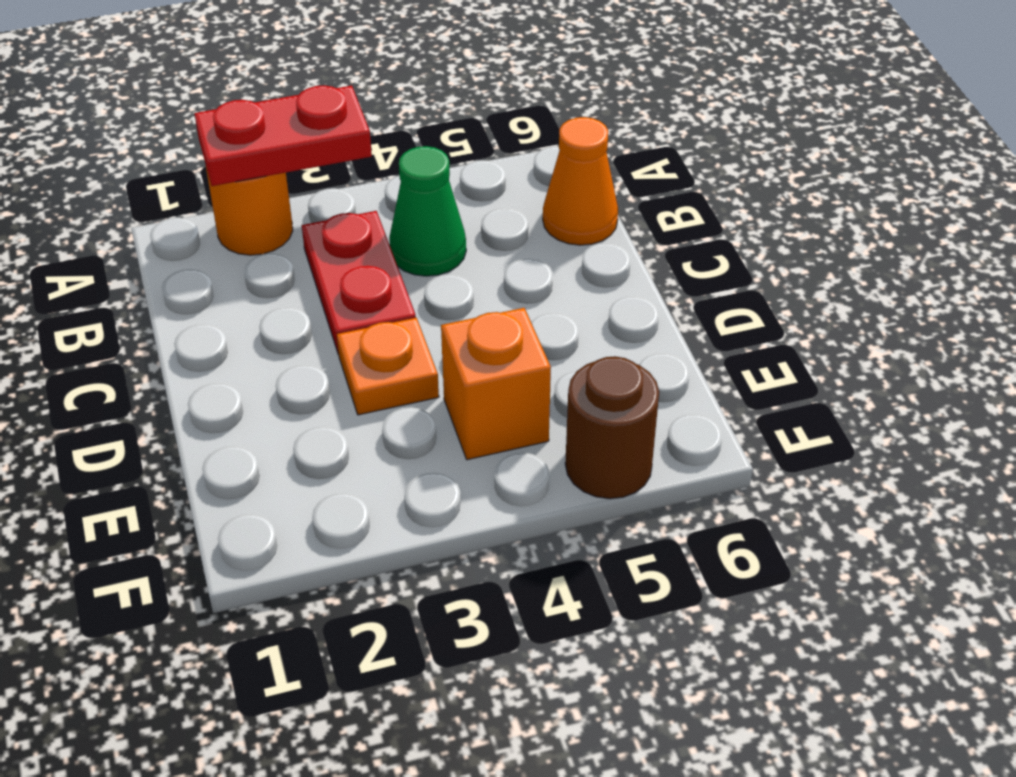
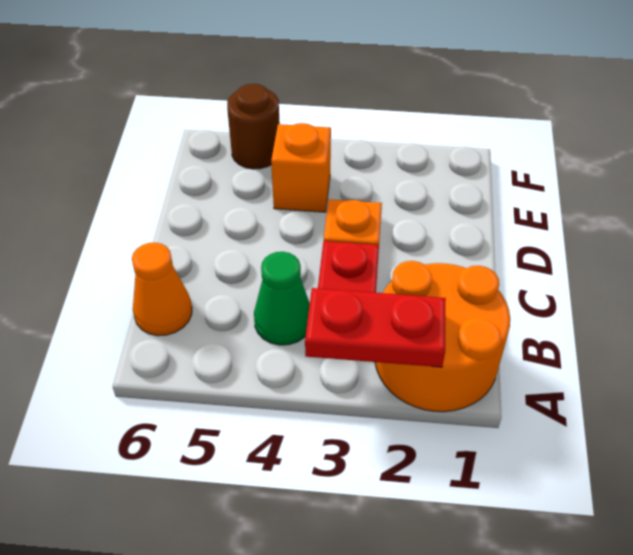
orange round brick A2 level 1 -> orange round brick A1:B2 level 1

